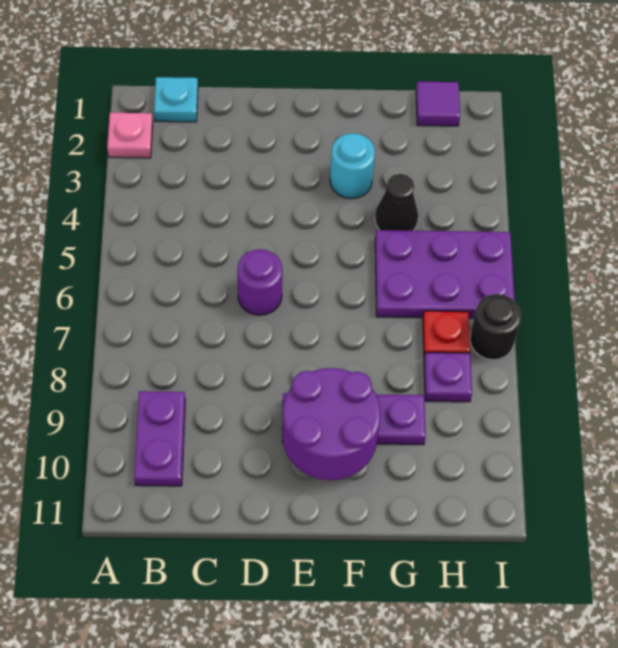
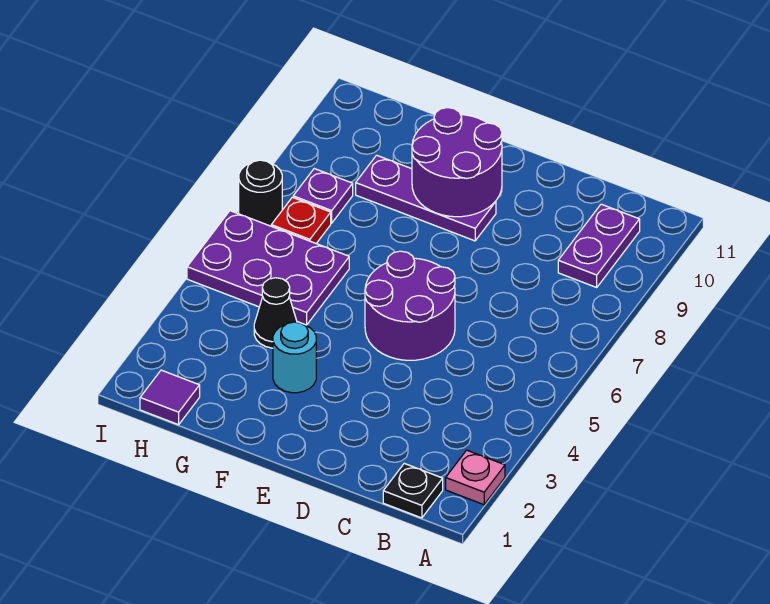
cyan plate B1 level 1 -> black plate B1 level 1
purple round brick D6 level 1 -> purple round brick D5:E6 level 1

